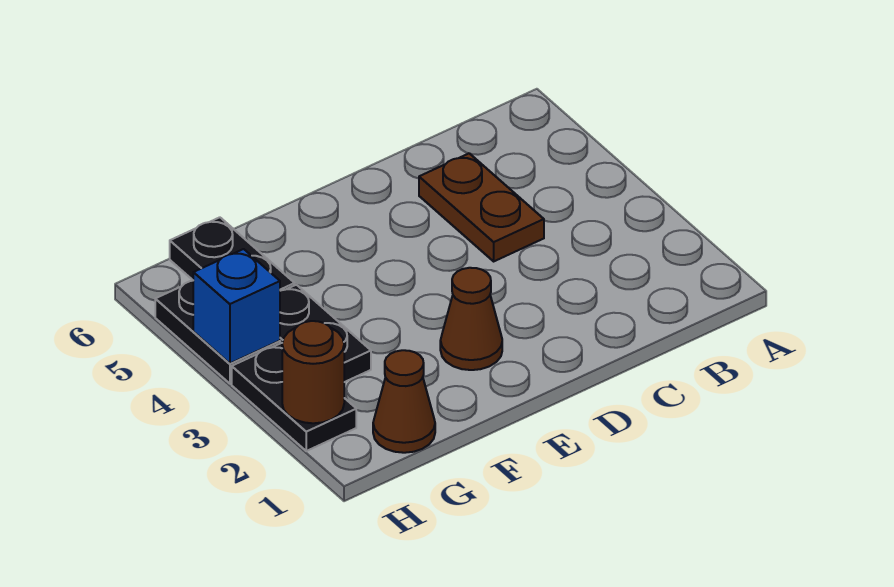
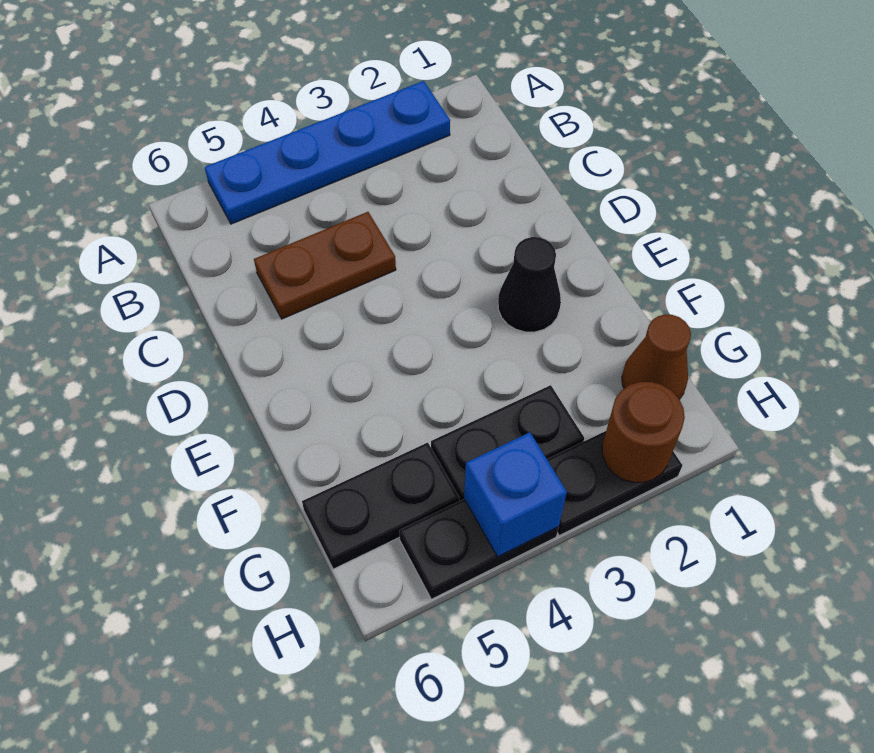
none -> blue plate A2:A5 level 1
brown cone E2 level 1 -> black cone E2 level 1

